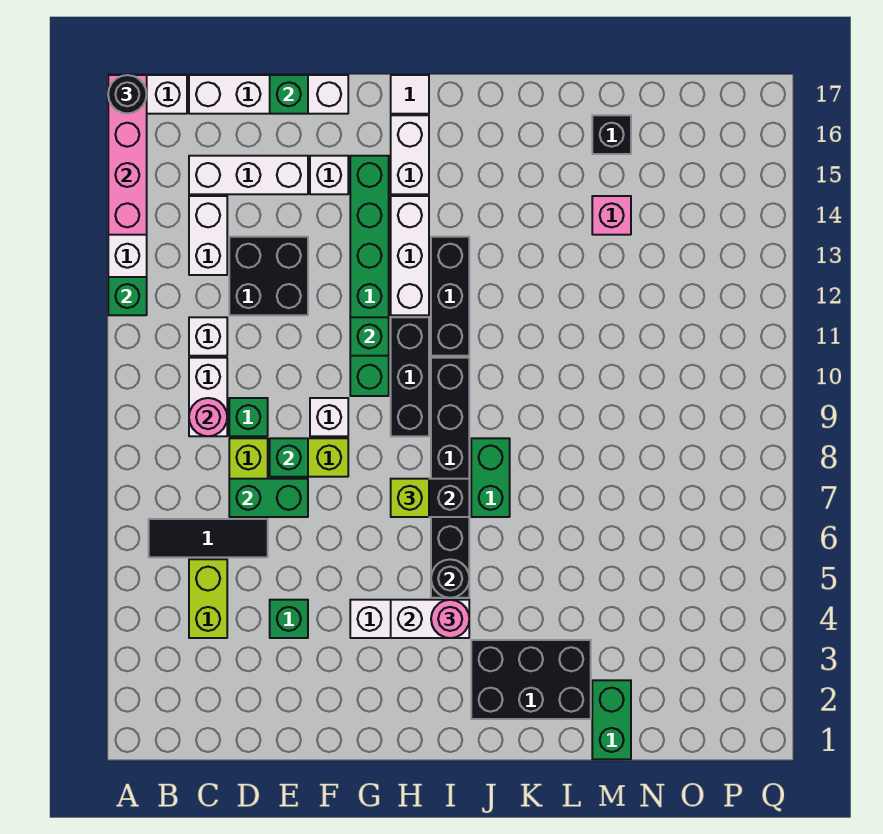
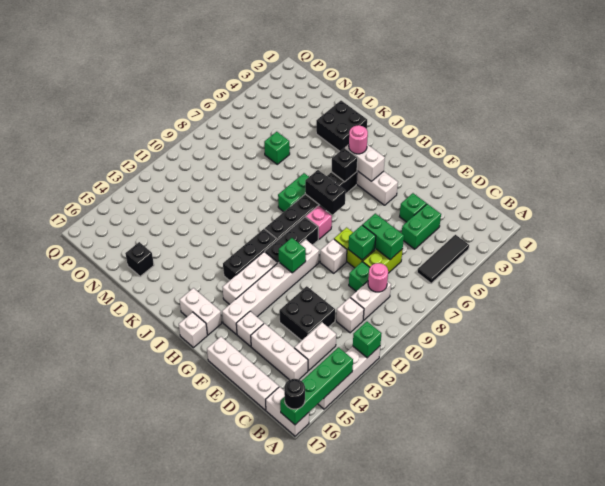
pink brick A14:A17 level 2 -> green brick A14:A17 level 2
black tile B6:D6 level 1 -> black tile B4:B6 level 1
lime brick C4:C5 level 1 -> none
green brick E17 level 2 -> green brick M6 level 1
green brick G10:G15 level 1 -> white brick G10:G15 level 1
lime brick H7 level 3 -> none
white brick H15:H16 level 1 -> white brick H16:I16 level 1
white tile H17 level 1 -> white brick H17 level 1
black round brick I5 level 2 -> black brick I5 level 2
black brick J2:L3 level 1 -> black brick K2:L3 level 1
green brick M1:M2 level 1 -> green brick D4:D5 level 1
pink brick M14 level 1 -> pink brick H8 level 1

